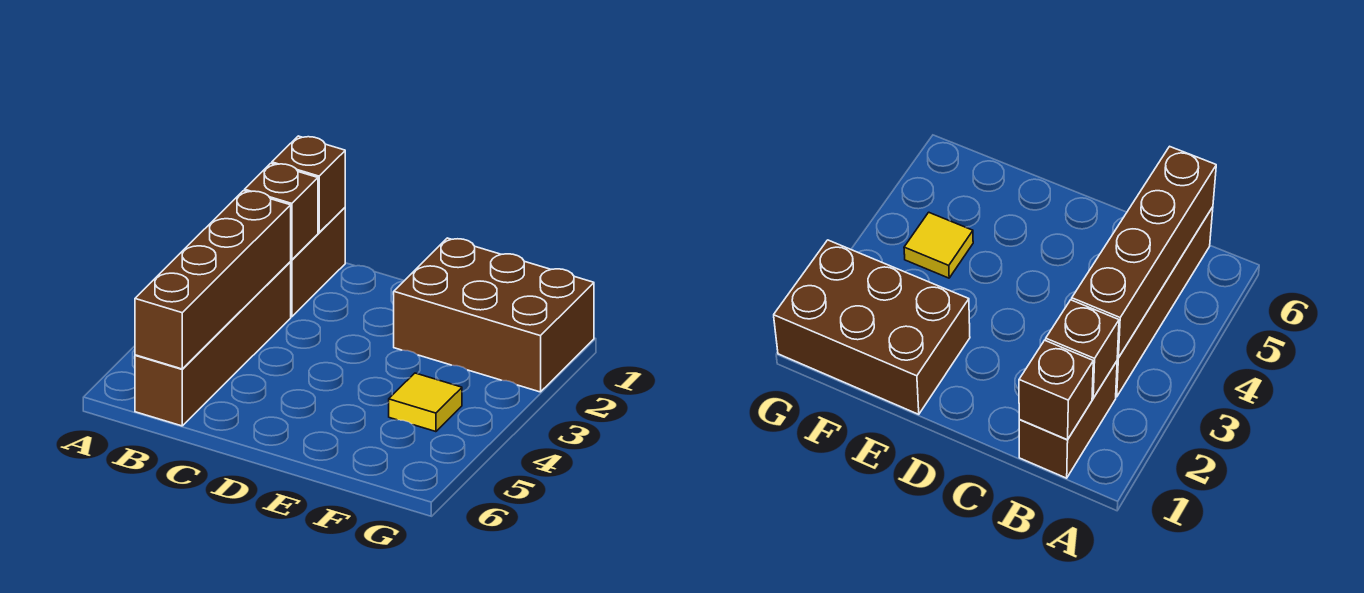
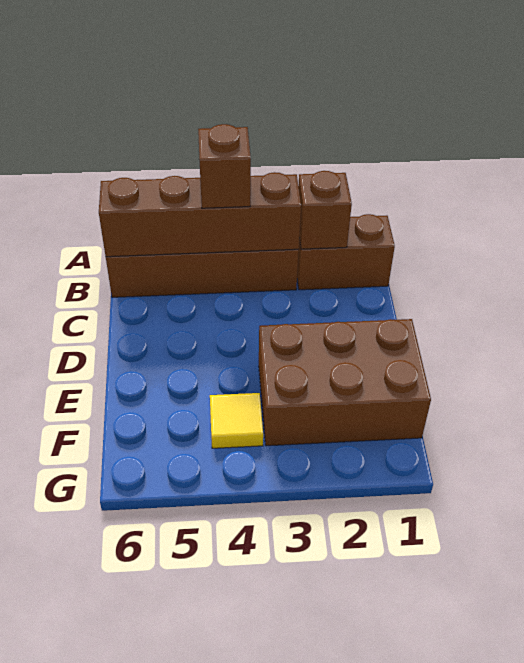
brown brick B1 level 2 -> brown brick B4 level 3
brown brick E1:G2 level 1 -> brown brick E1:F3 level 1

